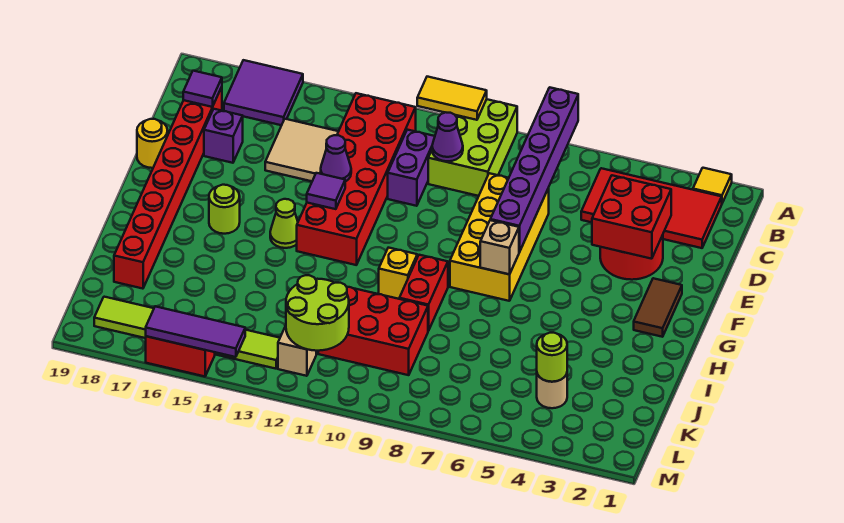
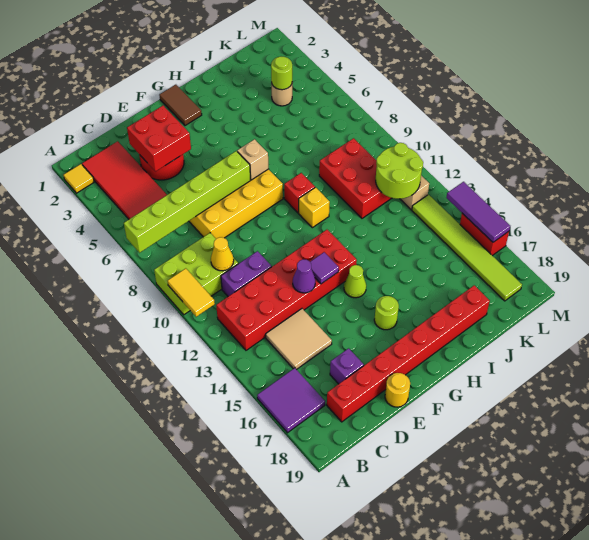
purple brick A7:F7 level 2 -> lime brick A7:F7 level 2
purple cone C10 level 2 -> yellow cone C10 level 2
purple tile C18 level 2 -> none
brown tile F2:G2 level 1 -> brown tile G1:G2 level 1
red brick H9:I9 level 1 -> red brick H9 level 1

